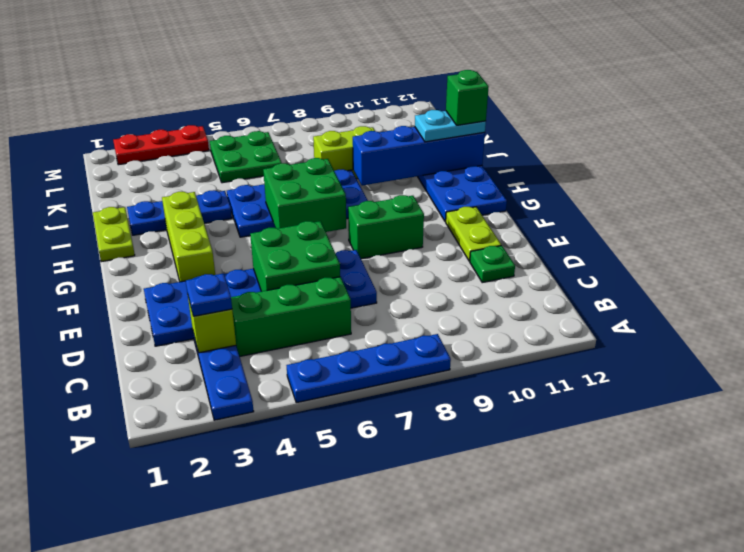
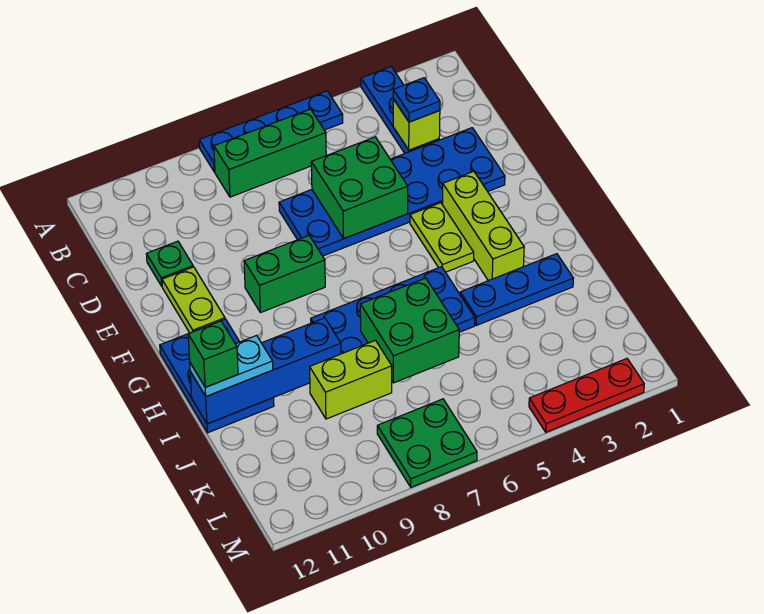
green brick C4:C6 level 1 -> green brick B6:B8 level 1
green brick G6:H7 level 2 -> green brick I6:J7 level 2
lime plate H1:I1 level 1 -> lime plate F4:G4 level 1
green plate K5:L6 level 1 -> green plate L7:M8 level 1

